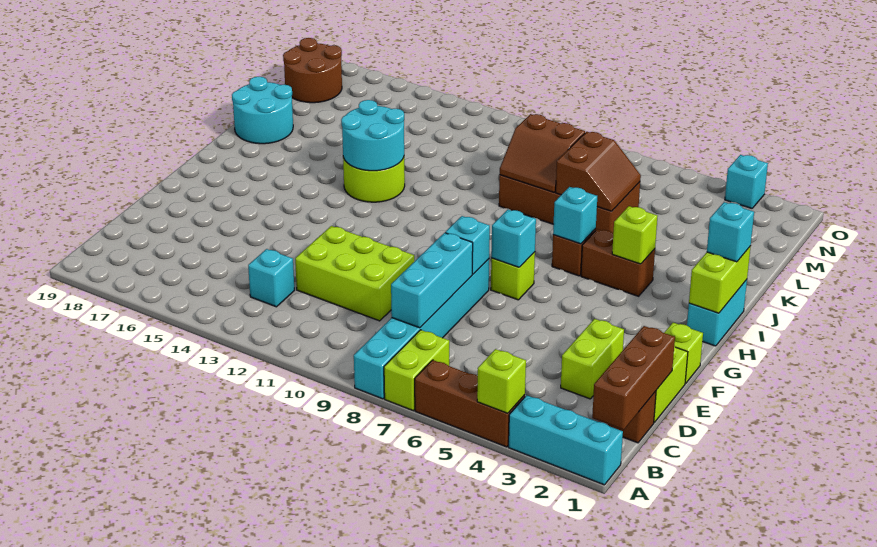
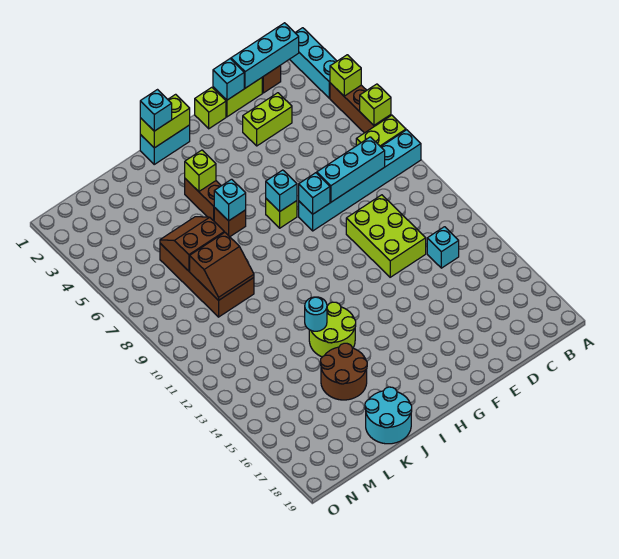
none -> lime brick A6 level 2
brown brick B1:D1 level 2 -> cyan brick B1:D1 level 2
cyan round brick I13:J14 level 2 -> cyan round brick J13 level 2
brown slope K8:L9 level 2 top L -> brown slope K8:L9 level 2 top 8
brown round brick M18:N19 level 1 -> brown round brick J15:K16 level 1
cyan brick O3 level 1 -> cyan brick E1 level 2

